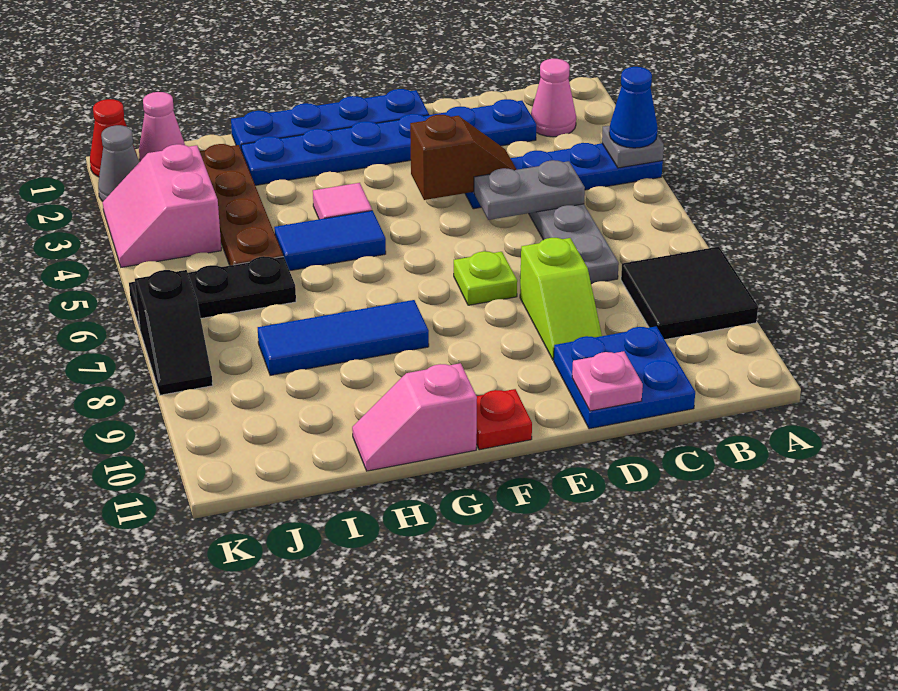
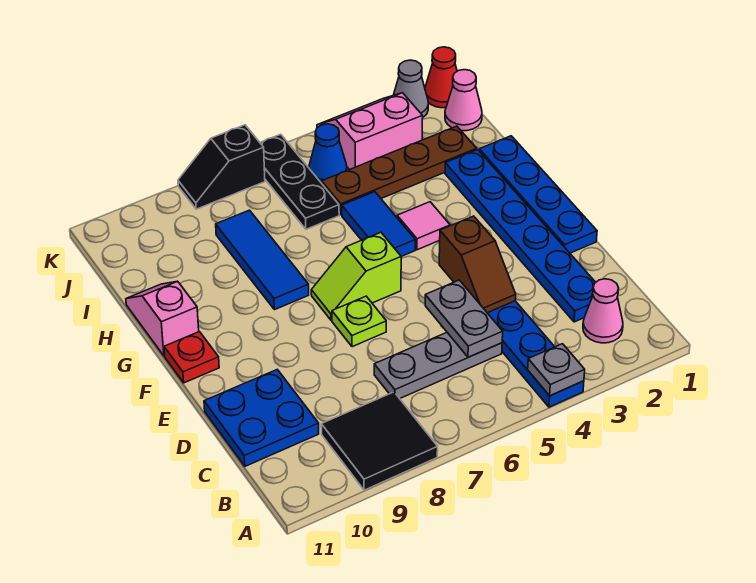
blue cone A4 level 3 -> blue cone J5 level 1
lime slope D8:D9 level 1 top 8 -> lime slope F6:F7 level 1 top 6
pink plate D11 level 2 -> none

